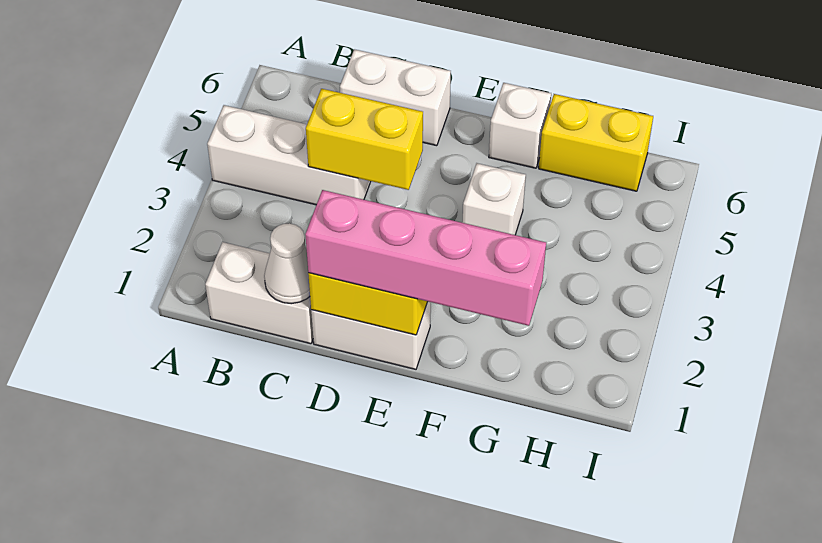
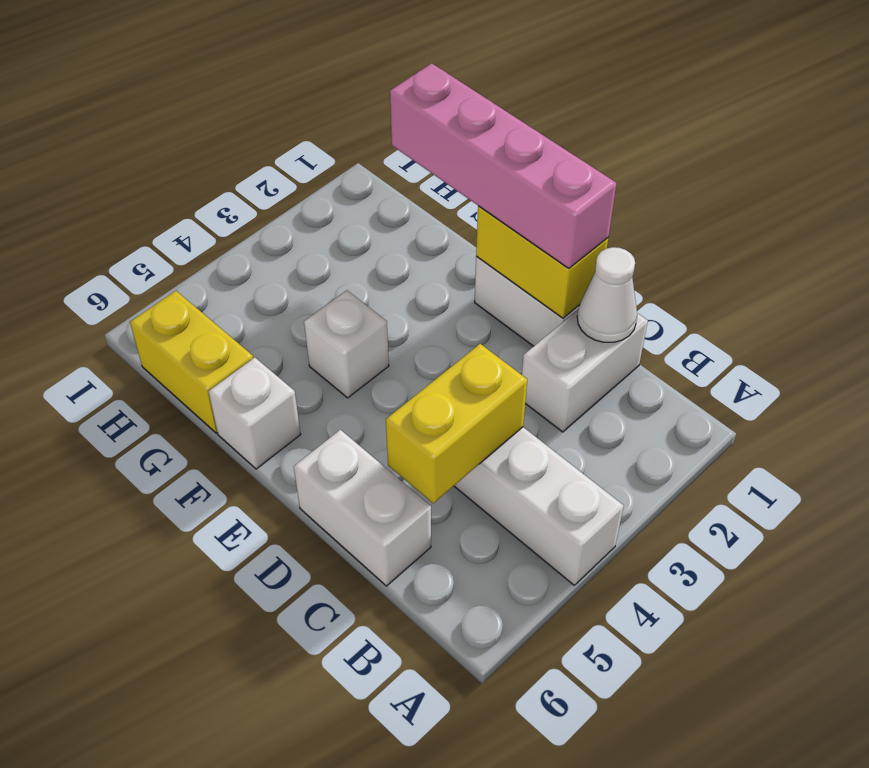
white brick B1:C1 level 1 -> white brick C1:C2 level 1
yellow brick C4:D4 level 2 -> yellow brick C4:C5 level 2

